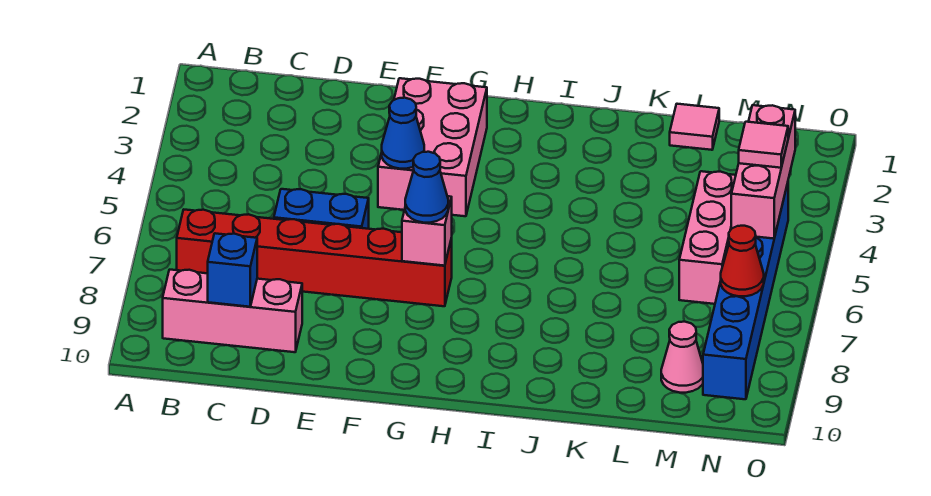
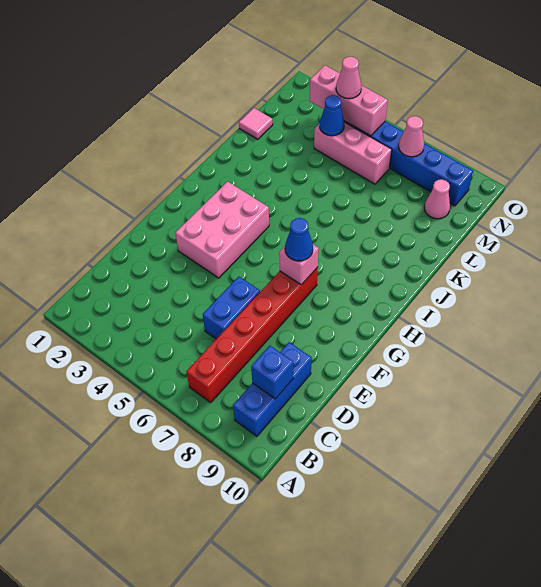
pink brick B9:D9 level 1 -> blue brick B9:D9 level 1
pink brick F2:G4 level 1 -> pink brick F3:H4 level 1
blue cone F4 level 2 -> blue cone M4 level 2
pink tile N4 level 3 -> pink cone N4 level 3
red cone N7 level 2 -> pink cone N7 level 2

